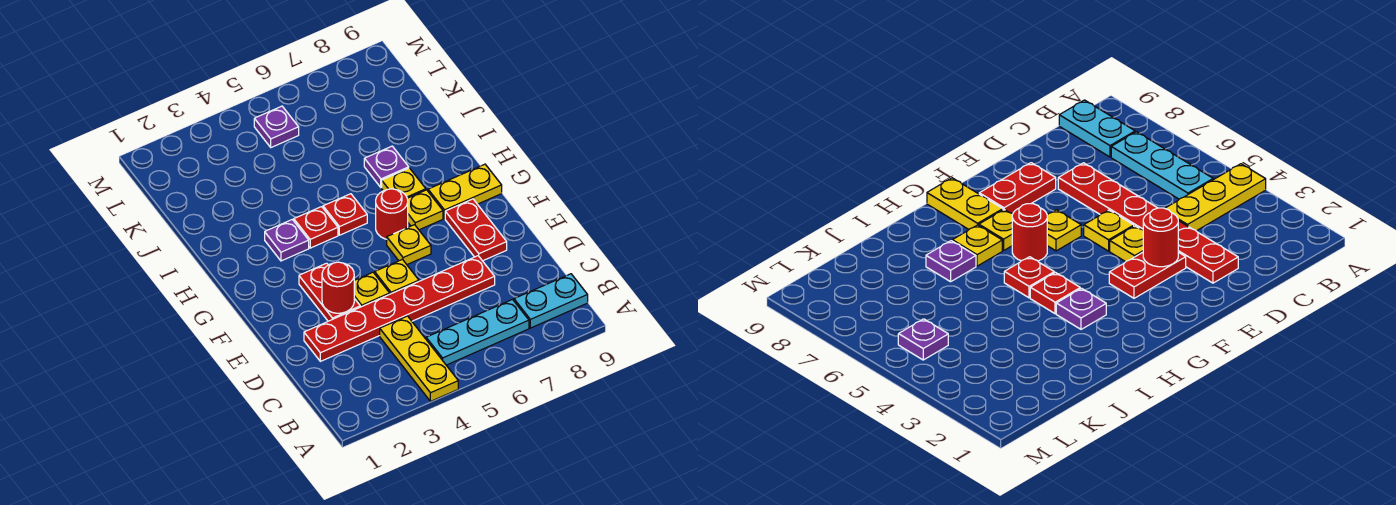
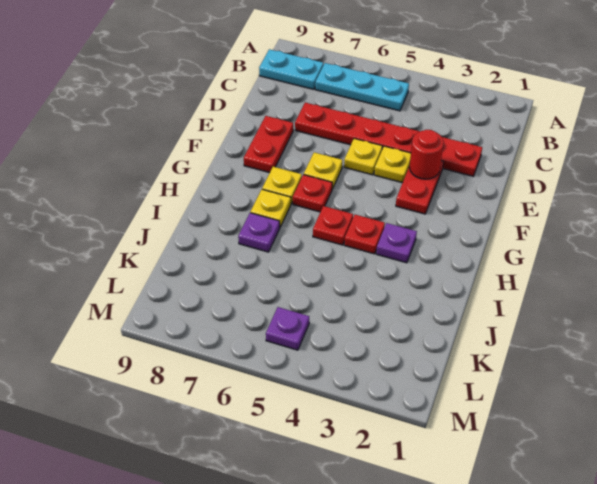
yellow plate A4:C4 level 1 -> none
red round brick G6 level 1 -> red plate G6 level 1
yellow plate G8:G9 level 1 -> none

